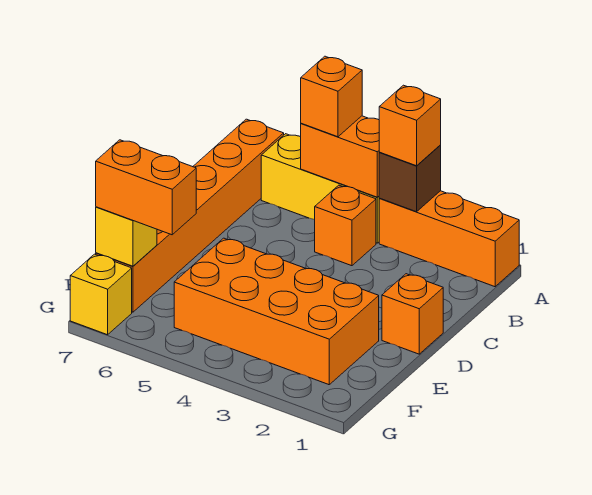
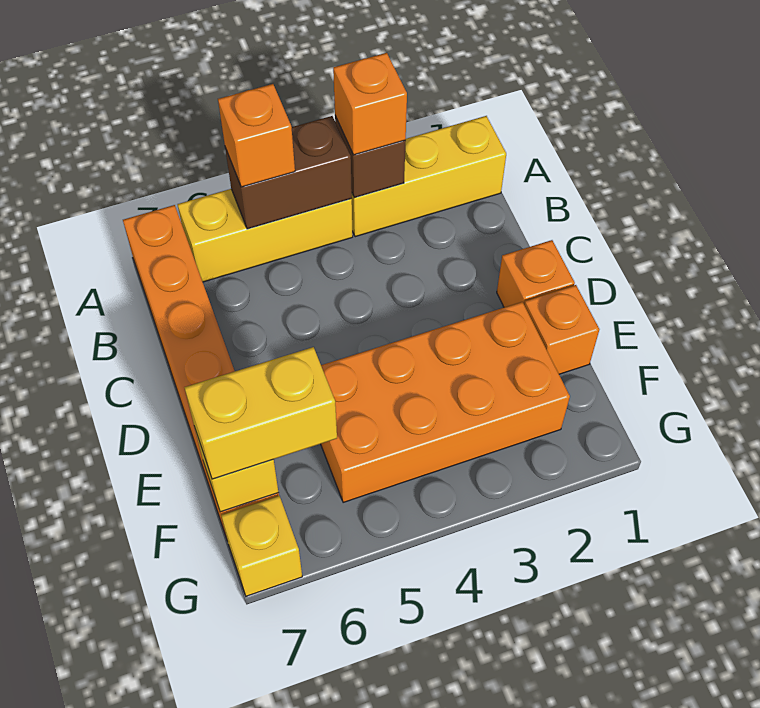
orange brick A1:A3 level 1 -> yellow brick A1:A3 level 1
orange brick A4:A5 level 2 -> brown brick A4:A5 level 2
orange brick B4 level 1 -> orange brick E1 level 1
orange brick F6:F7 level 3 -> yellow brick F6:F7 level 3

